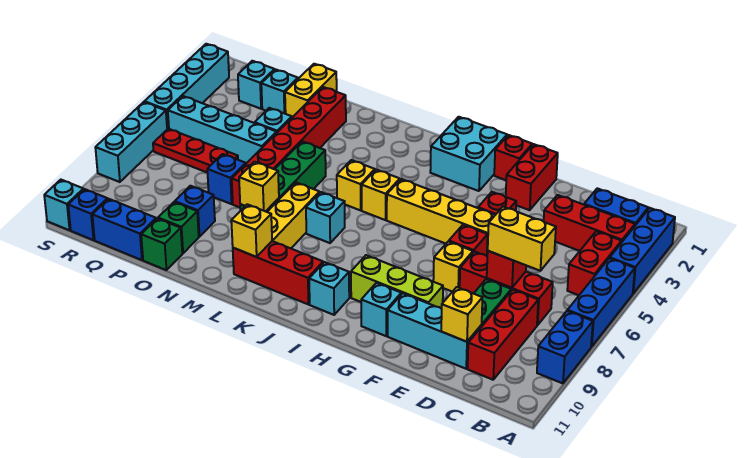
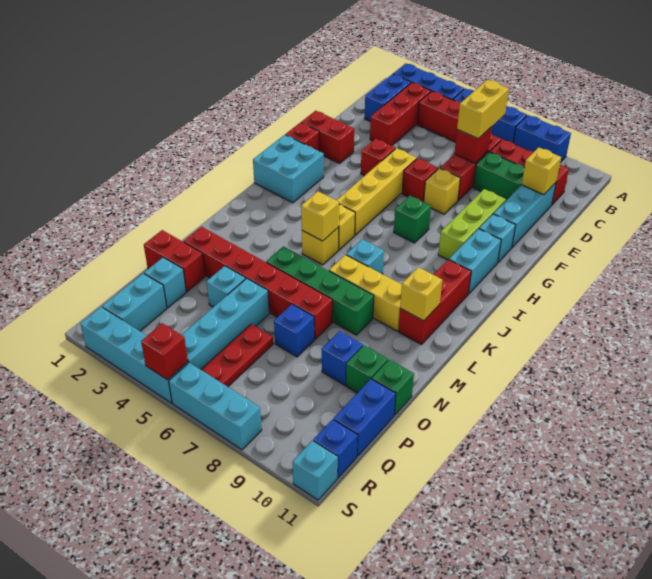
none -> green brick H7 level 1
cyan brick I10 level 1 -> cyan brick H10:I10 level 1
yellow brick M8 level 2 -> yellow brick K5 level 2
yellow brick O1:O2 level 1 -> red brick O1:O2 level 1
cyan brick Q2 level 1 -> cyan brick Q2:R2 level 1
none -> red brick S5 level 2

